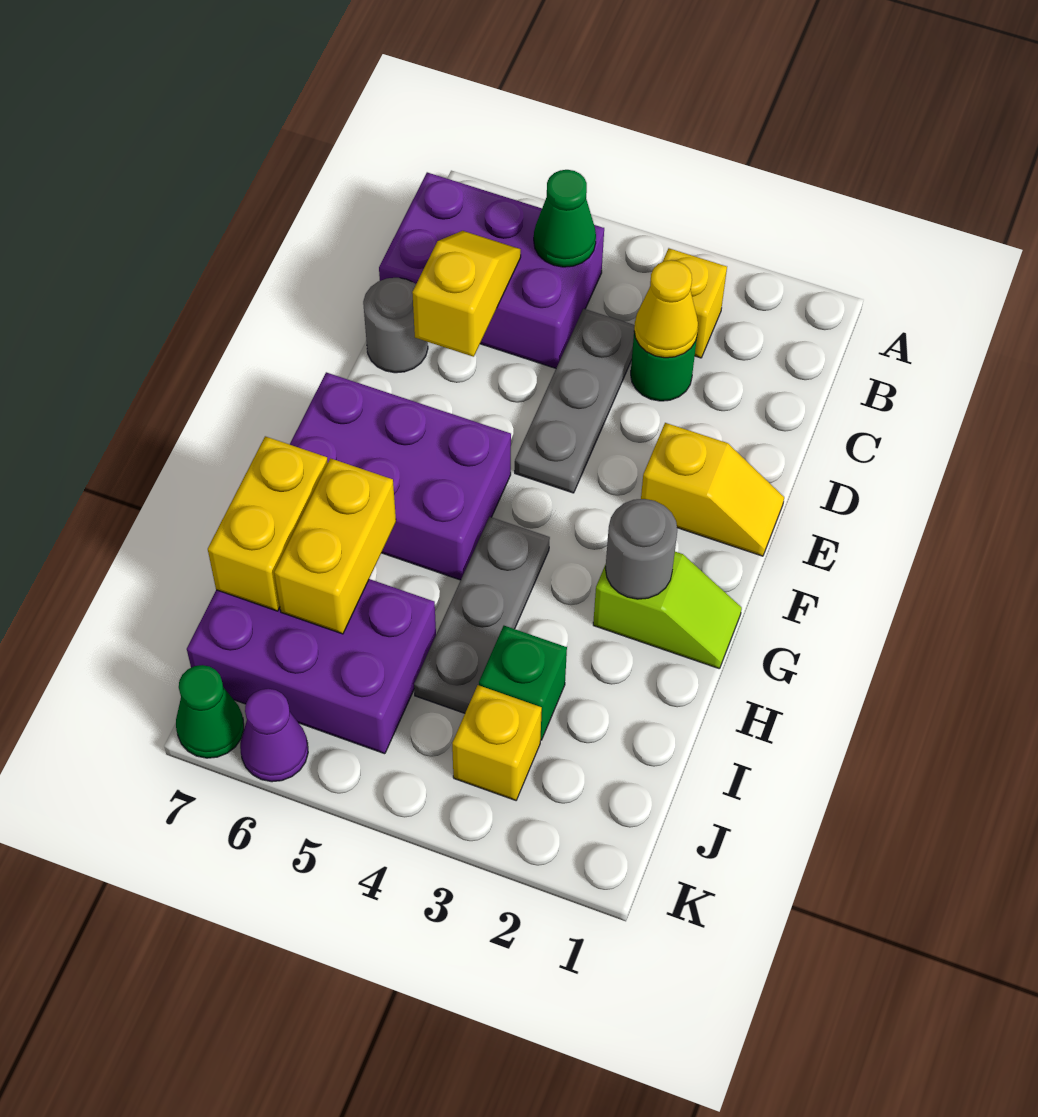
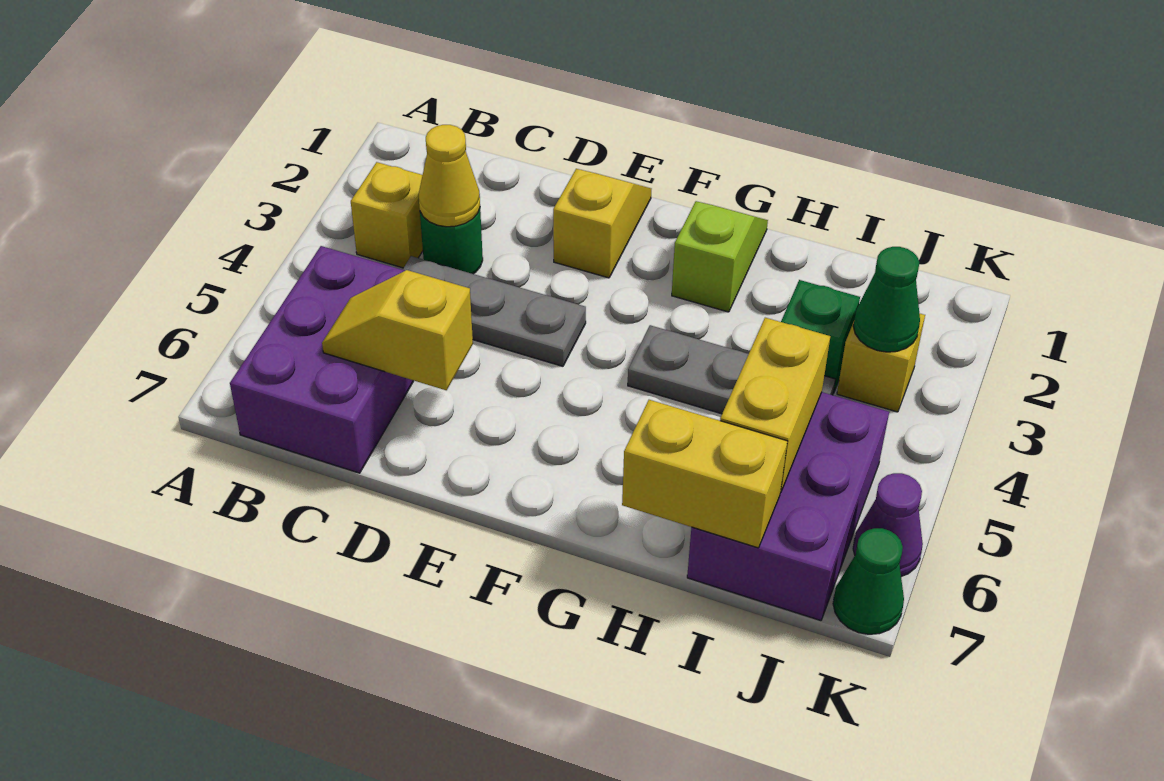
green cone B5 level 2 -> green cone J3 level 2
grey round brick D7 level 1 -> none
purple brick F5:G7 level 1 -> none
grey round brick G2 level 2 -> none
yellow brick H6:I6 level 2 -> yellow brick I5:I6 level 2

